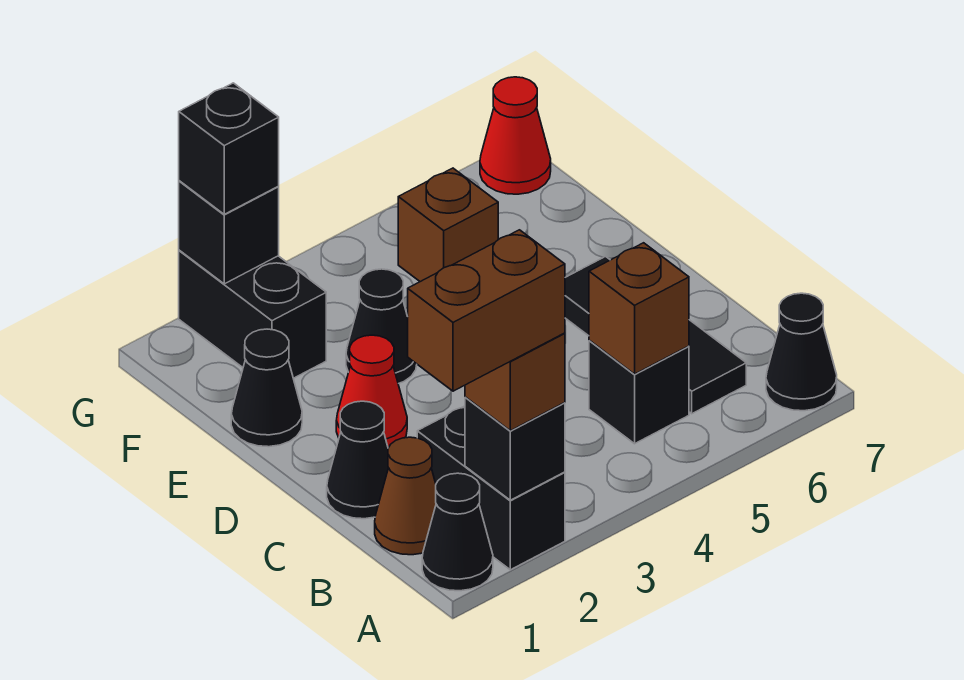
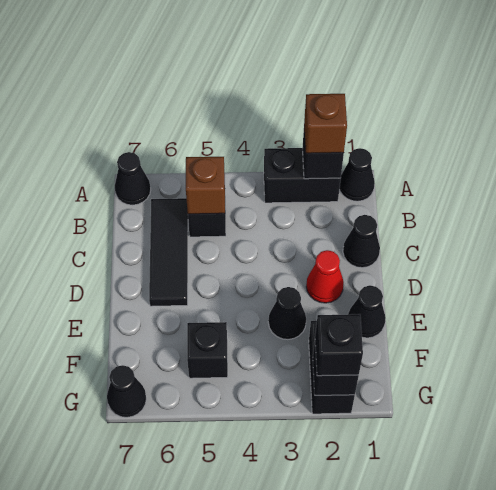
brown brick A1:A2 level 4 -> none
black brick A2:B2 level 1 -> black brick A2:A3 level 1
brown cone B1 level 1 -> none
brown brick F5 level 1 -> black brick F5 level 1
red cone G7 level 1 -> black cone G7 level 1

